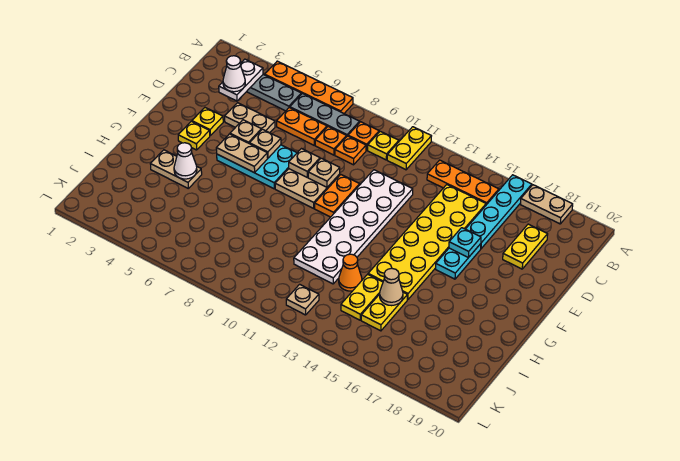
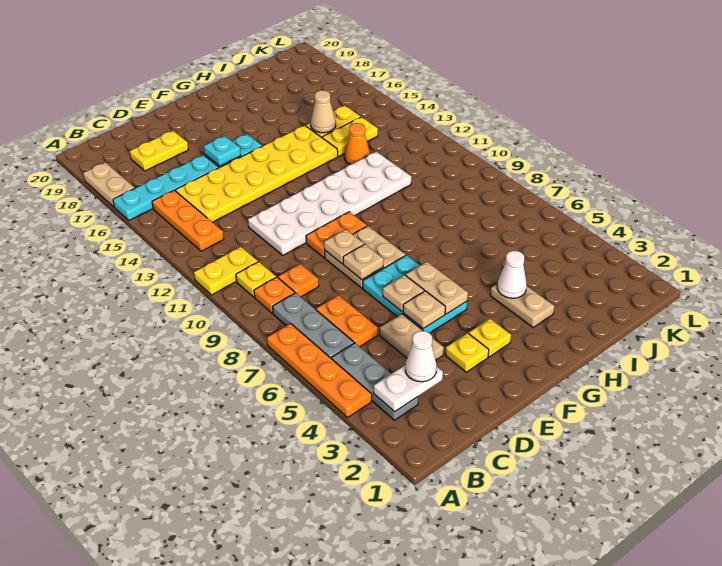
orange plate C8 level 1 -> none
tan plate K12 level 1 -> none

